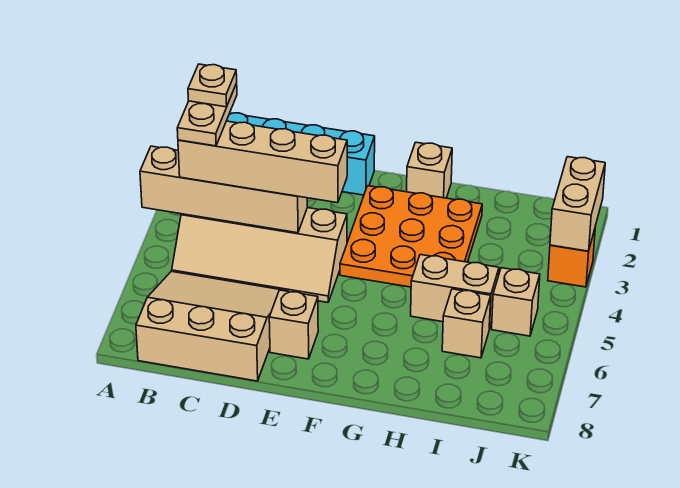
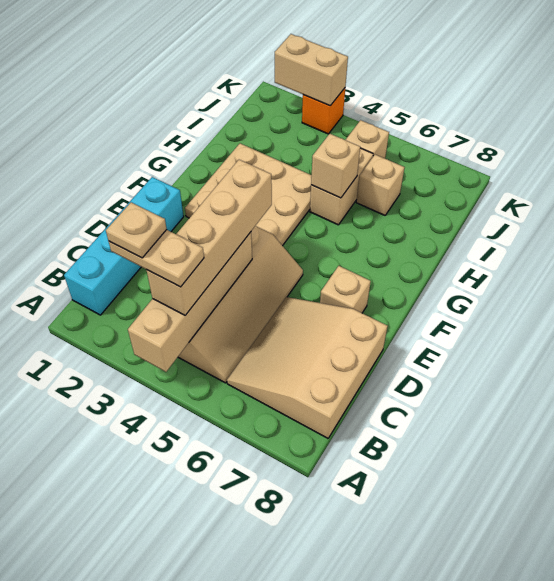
orange plate F2:H4 level 1 -> tan plate F2:H4 level 1
tan brick G1 level 1 -> tan brick H5 level 2

